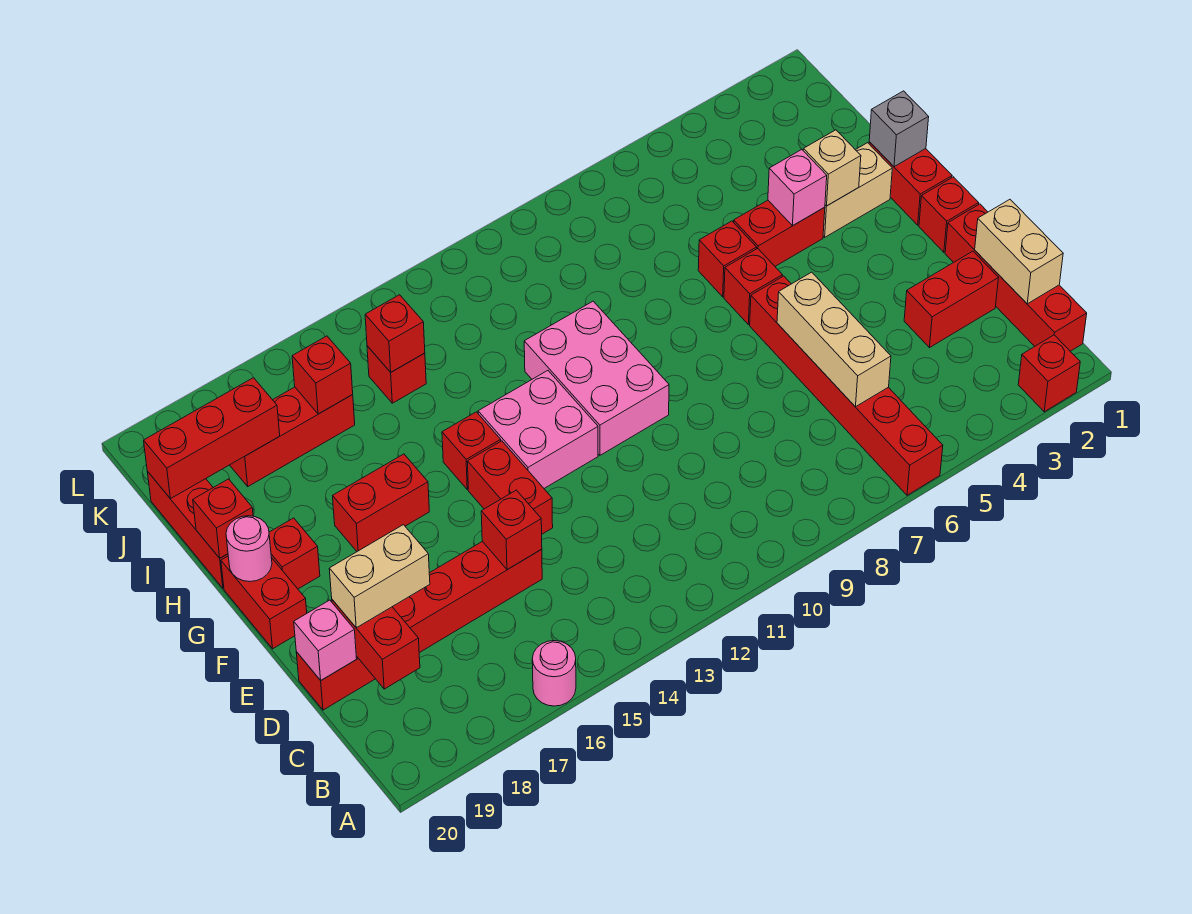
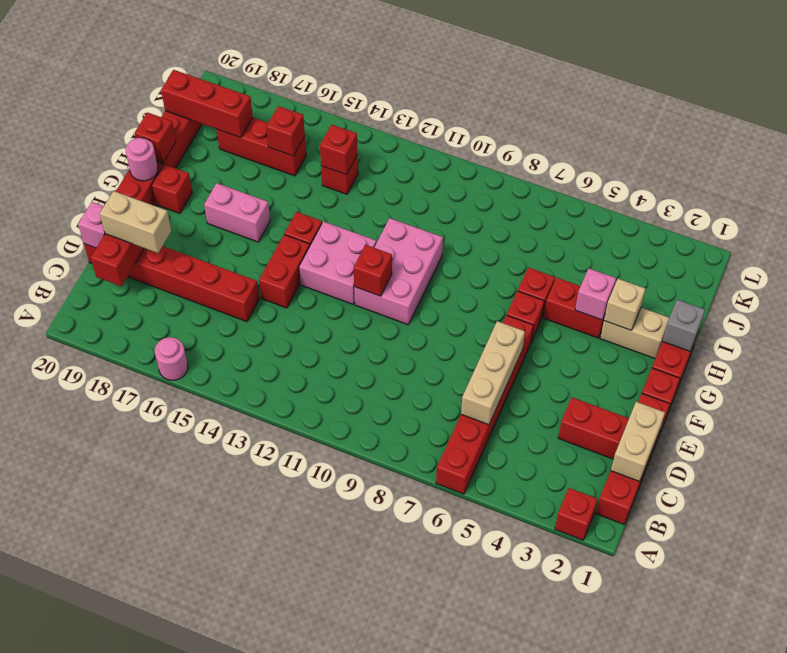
red brick D15 level 2 -> red brick F11 level 2
red brick G16:G17 level 1 -> pink brick G16:G17 level 1

